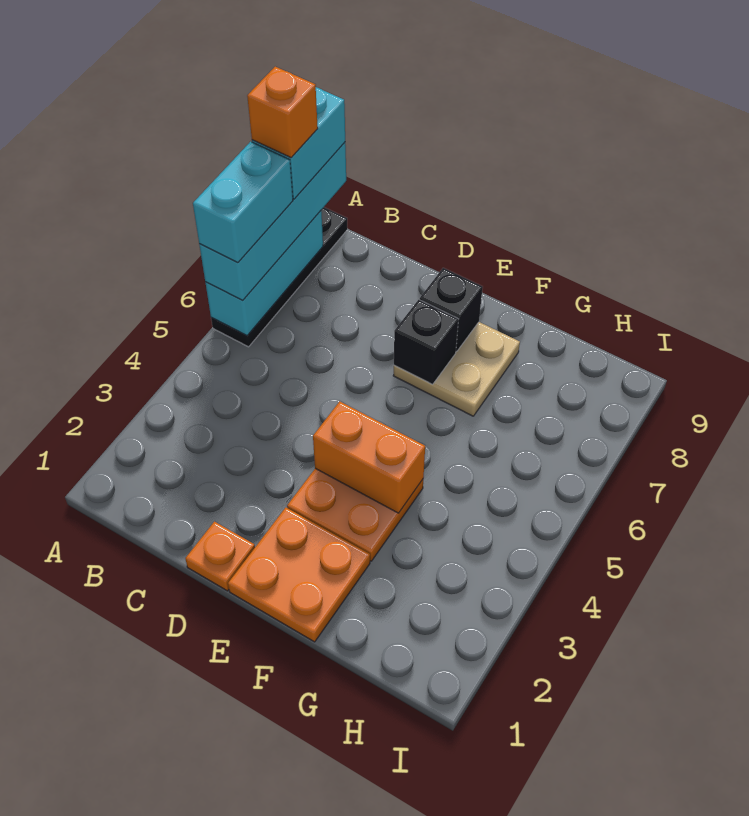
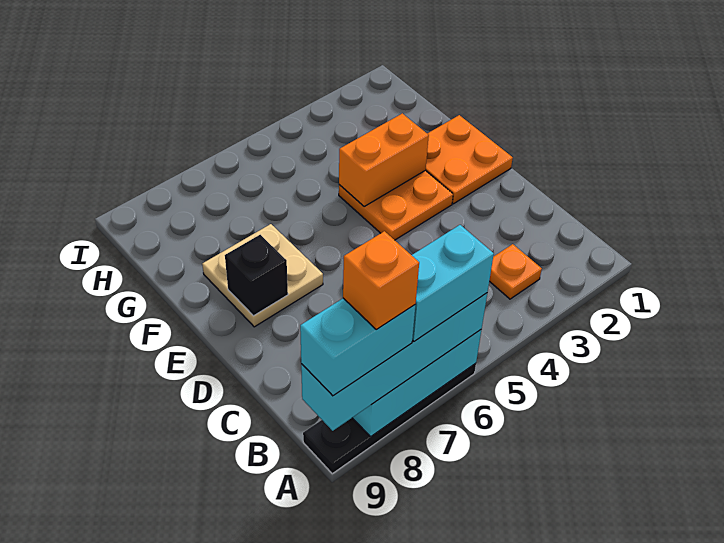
orange plate D1 level 1 -> orange plate B3 level 1
orange brick E4:F4 level 2 -> orange brick F3:F4 level 2
black brick E7 level 2 -> none

